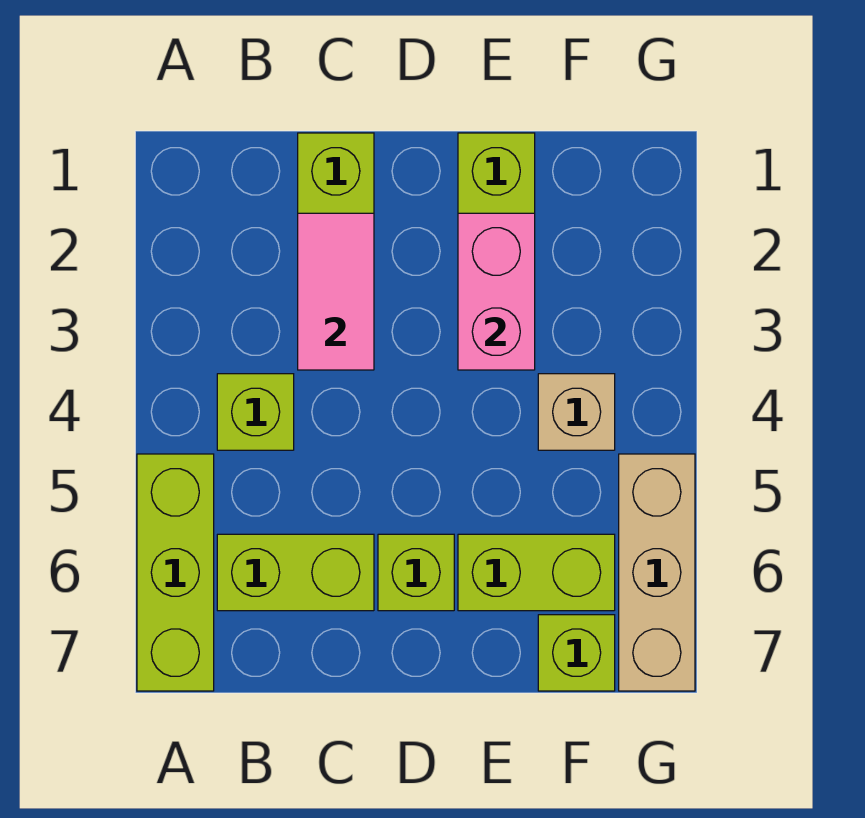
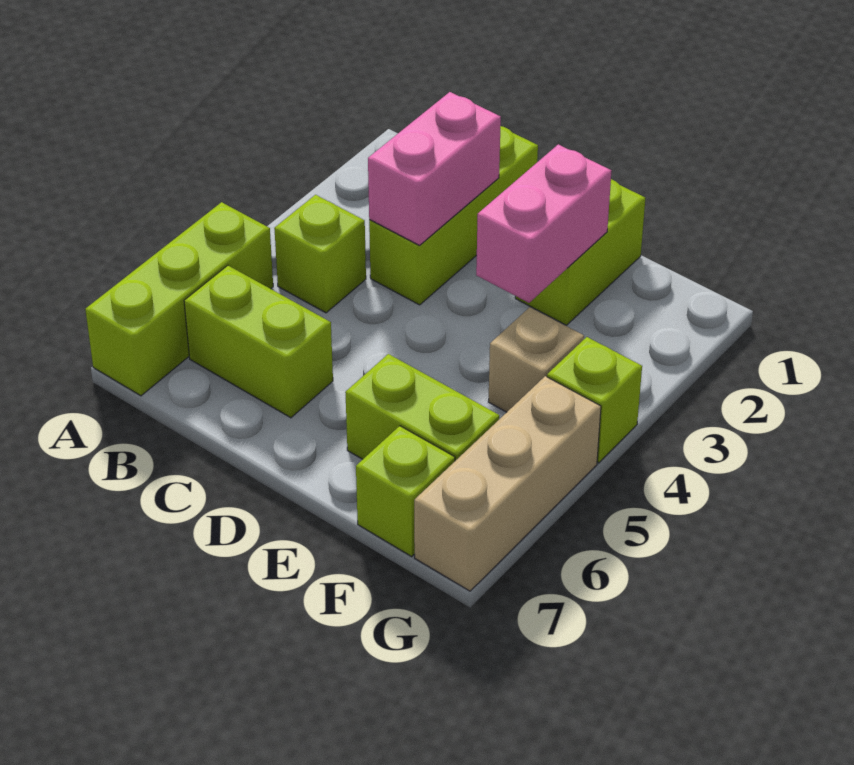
pink tile C2:C3 level 2 -> pink brick C2:C3 level 2
lime brick D6 level 1 -> lime brick G4 level 1

